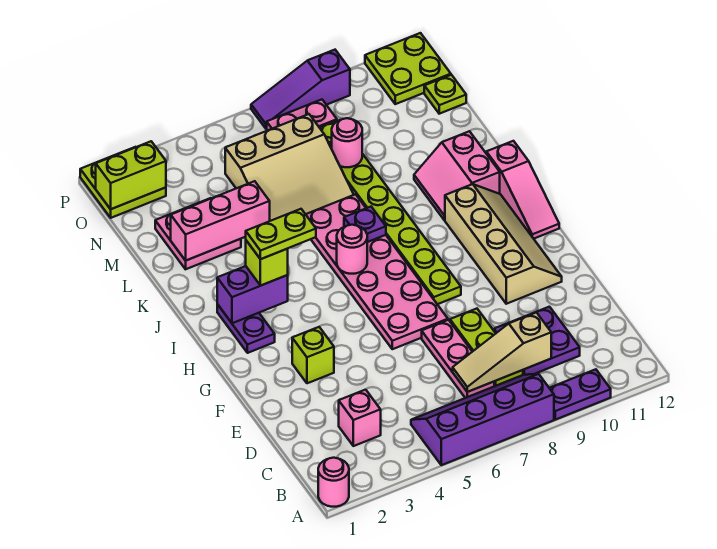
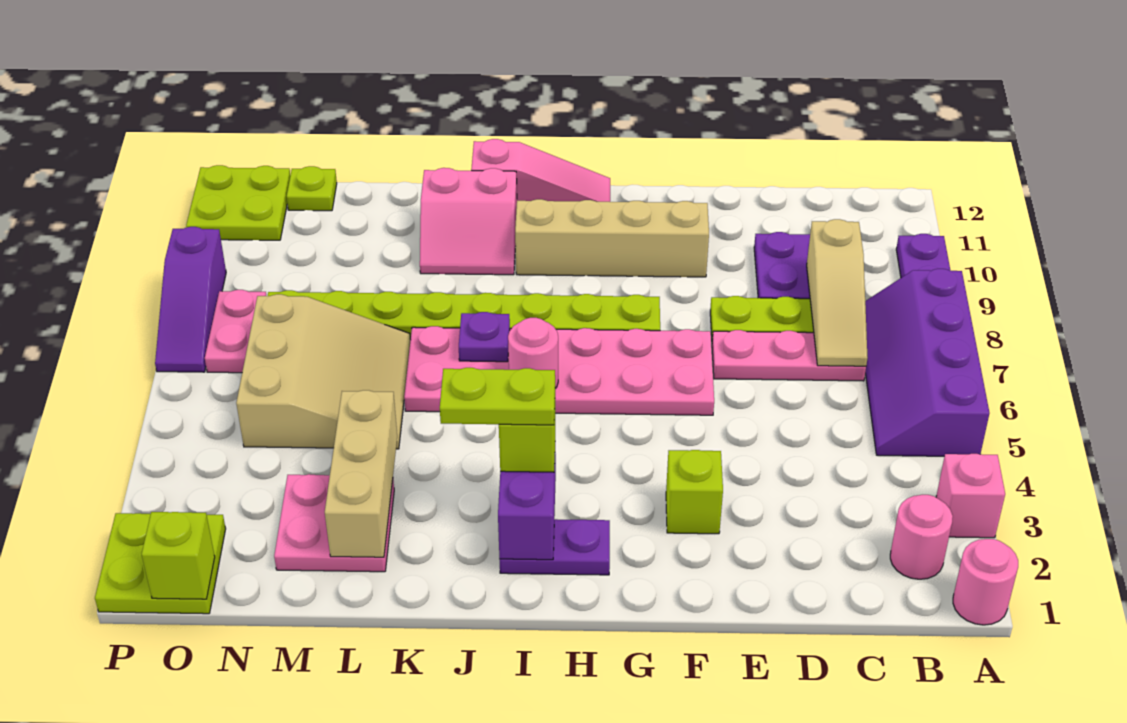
pink brick C3 level 1 -> pink brick A3 level 1
lime plate I3:I4 level 4 -> lime plate I3:J3 level 4
pink brick L2:L4 level 2 -> tan brick L2:L4 level 2
pink round brick M8 level 2 -> pink round brick B2 level 1
lime brick O1:O2 level 2 -> lime brick O1 level 2

